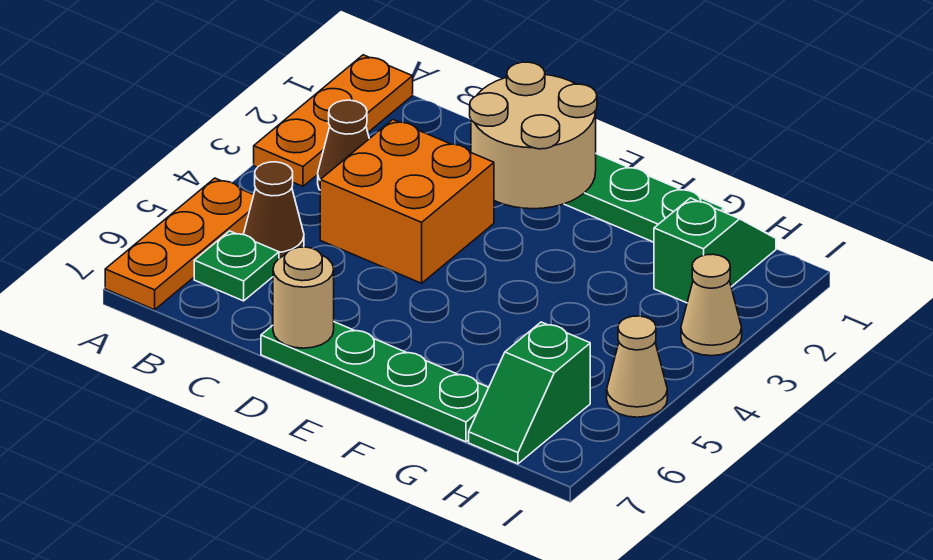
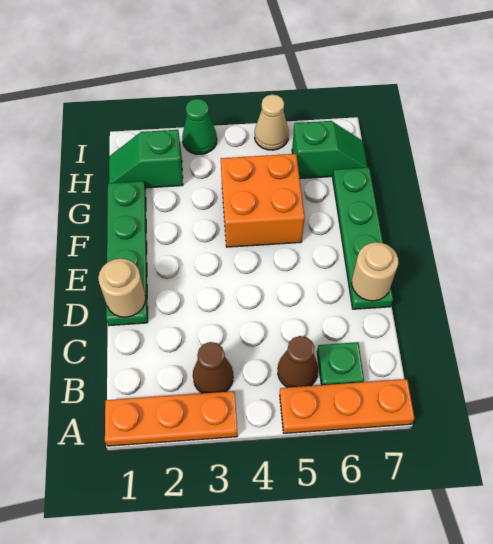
orange brick C3:D4 level 1 -> orange brick F4:G5 level 1
tan round brick D1:E2 level 2 -> tan round brick D1 level 2
tan cone I3 level 1 -> green cone I3 level 1

